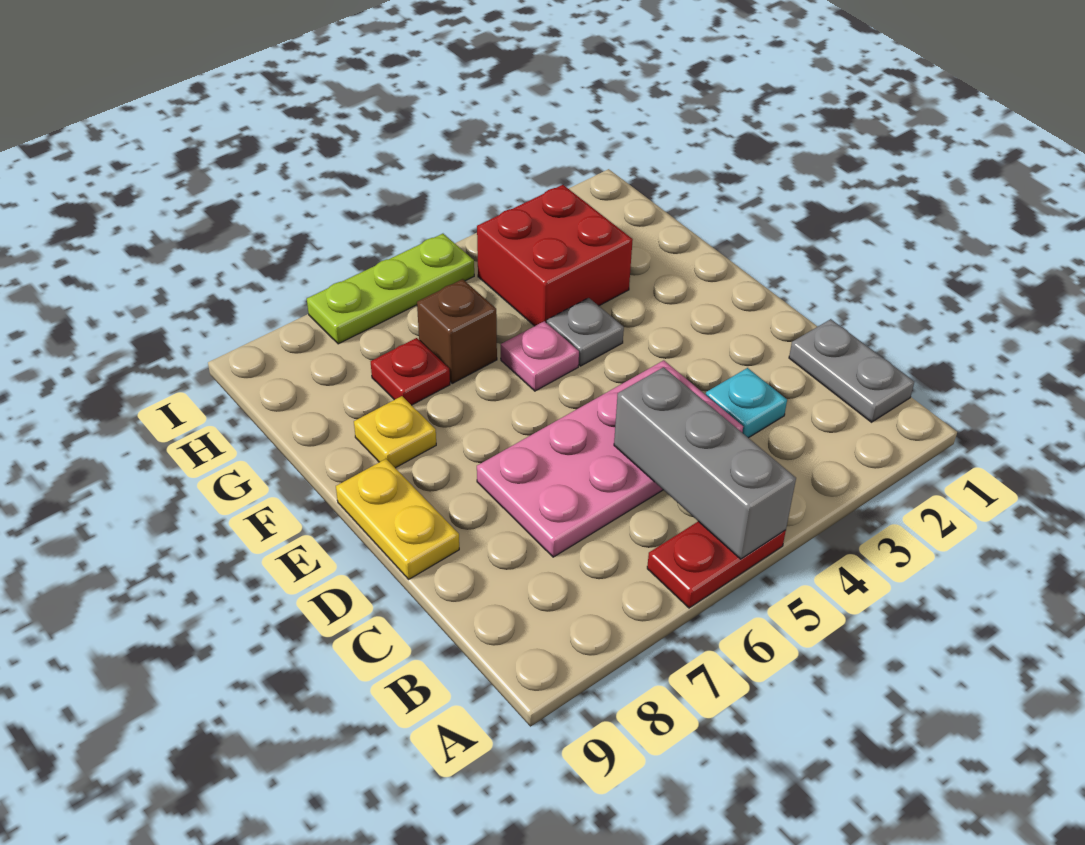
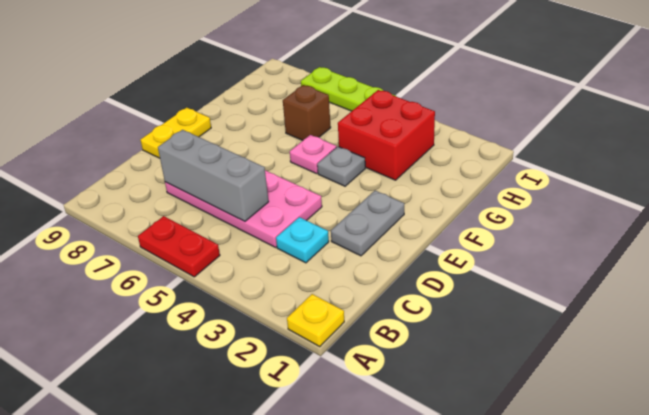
grey brick A5:C5 level 2 -> grey brick C5:C7 level 2
grey plate B1:C1 level 1 -> grey plate D2:E2 level 1
yellow plate F8 level 1 -> yellow plate A1 level 1
red plate G7 level 1 -> none

